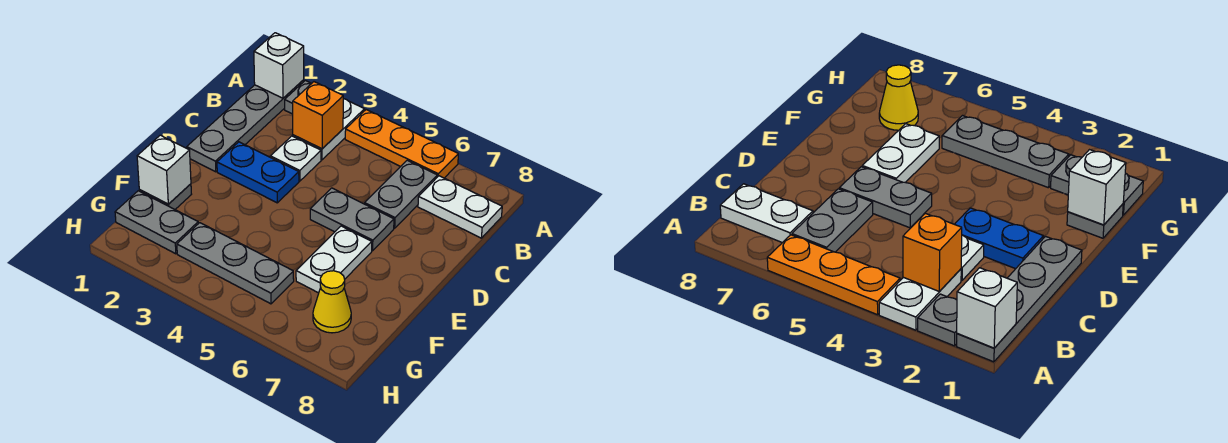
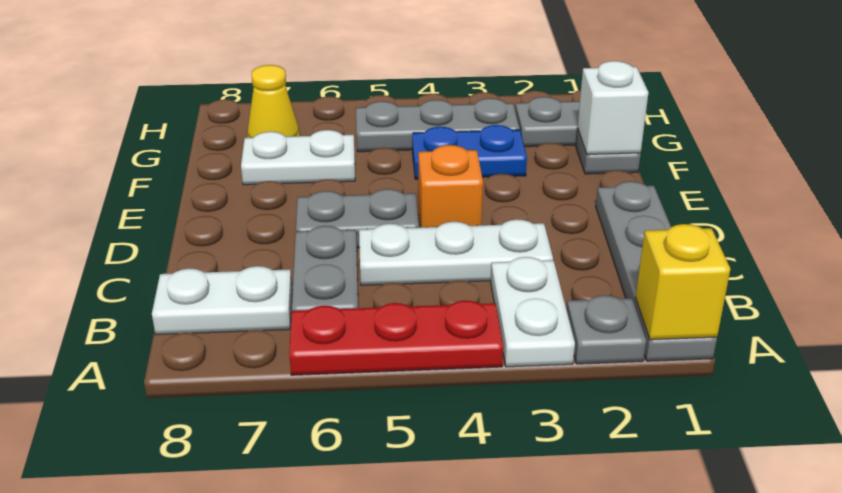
white brick A1 level 2 -> yellow brick A1 level 2
orange plate A4:A6 level 1 -> red plate A4:A6 level 1
orange brick B3 level 2 -> orange brick D4 level 1
white plate C3 level 1 -> white plate C3:C5 level 1
blue plate D2:D3 level 1 -> blue plate F3:F4 level 1
white plate E6:F6 level 1 -> white plate F6:F7 level 1

